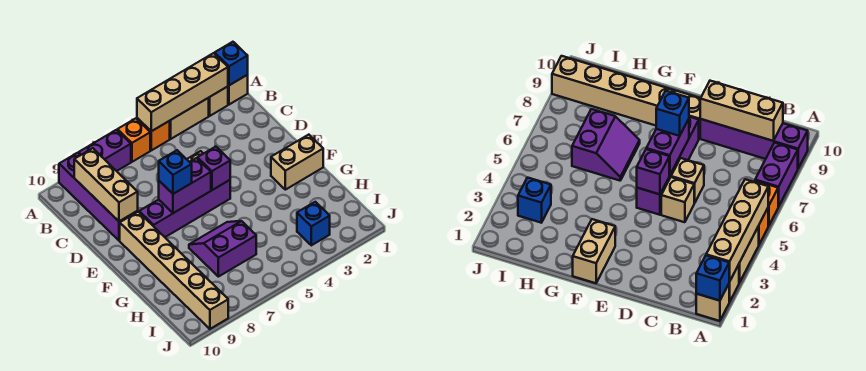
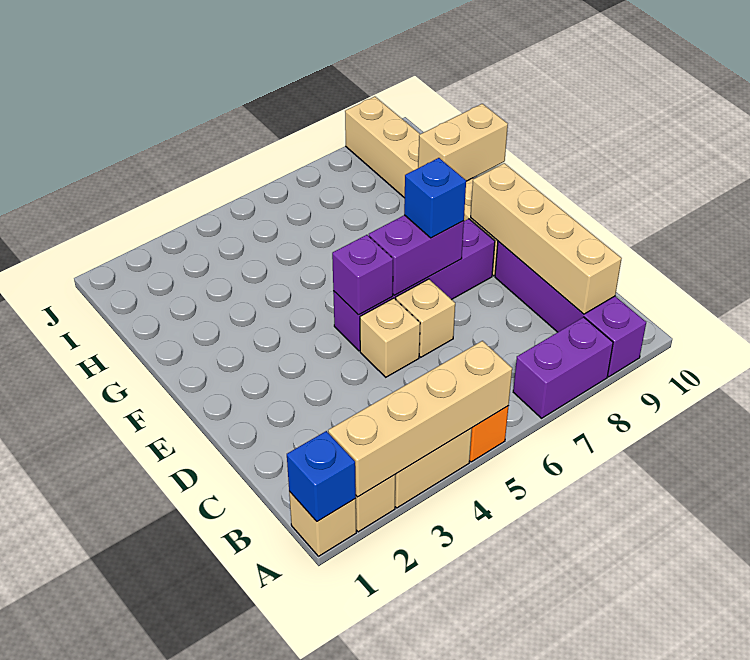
orange brick A6 level 1 -> none
tan brick B9:D9 level 2 -> tan brick B9:E9 level 2
tan brick F1:F2 level 1 -> tan brick G9:G10 level 2
purple slope G6:H7 level 1 top H -> none
blue brick I3 level 1 -> none

